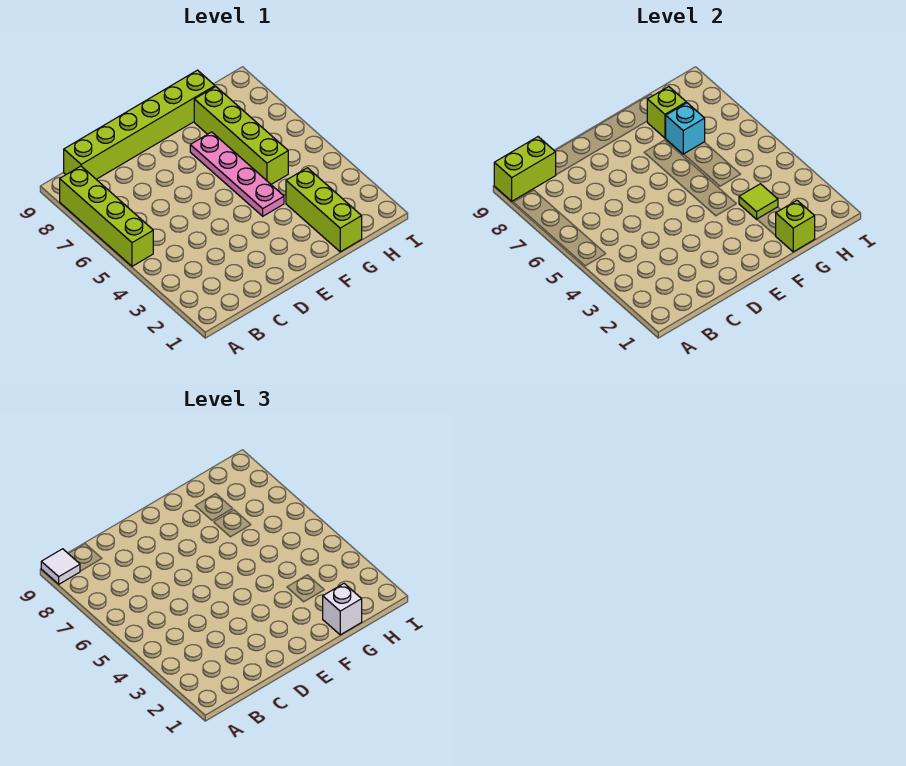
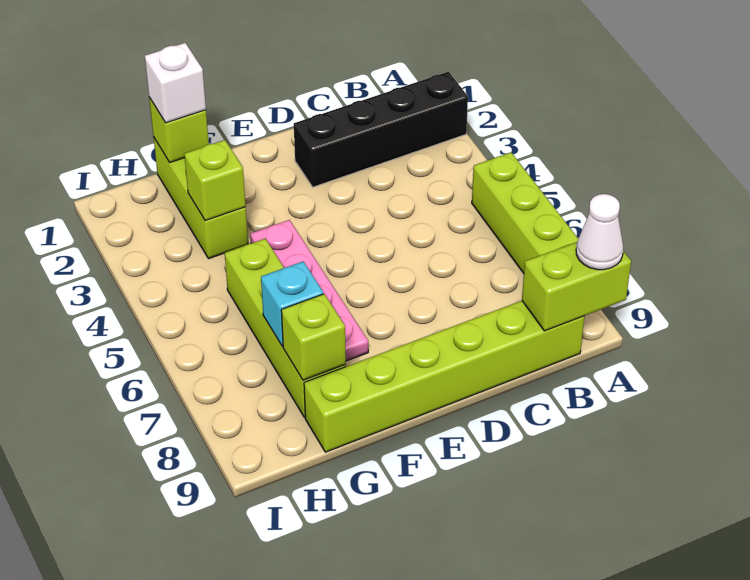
none -> black brick A2:D2 level 1
white tile A9 level 3 -> white cone A9 level 3
lime tile G3 level 2 -> lime brick G3 level 2

